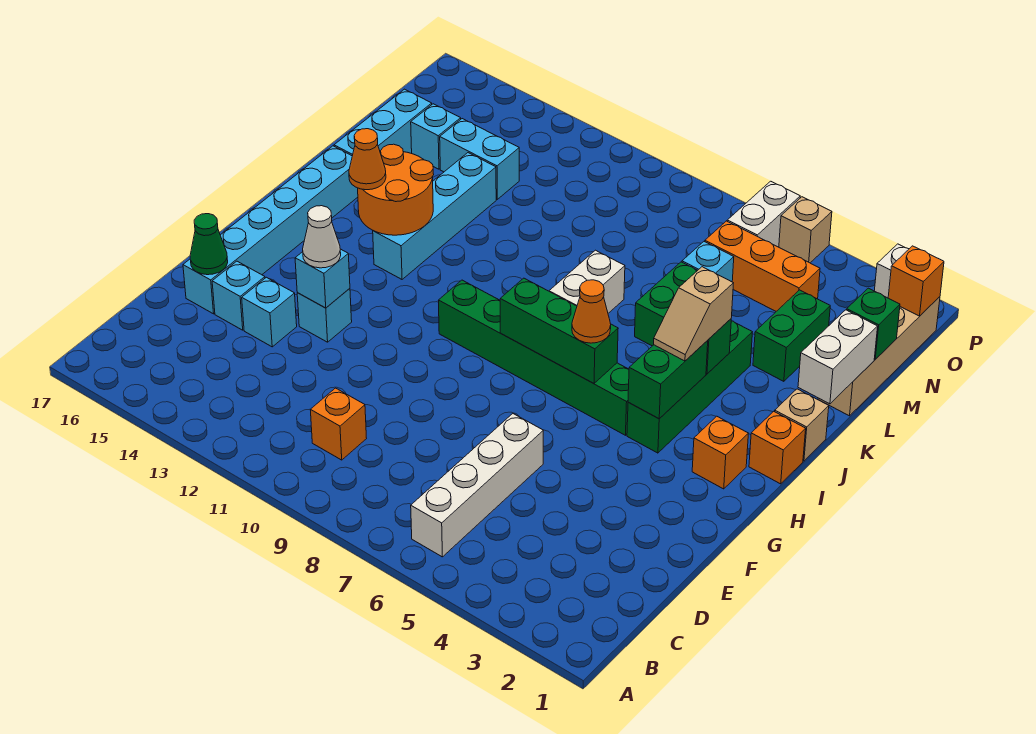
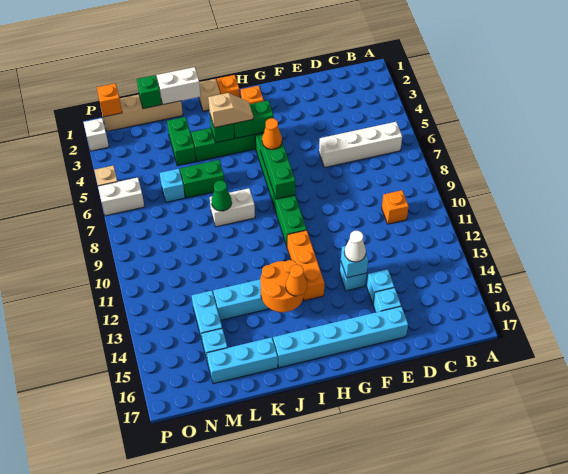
green cone E16 level 2 -> green cone K8 level 2
green brick L3:M3 level 1 -> green brick L3:L4 level 1
orange brick N4:N6 level 1 -> orange brick H11:H13 level 1

